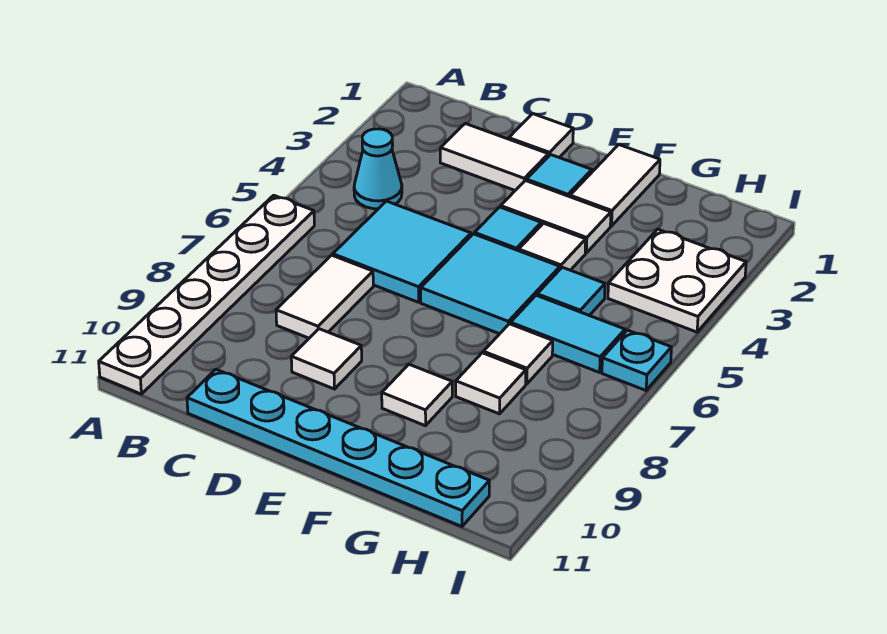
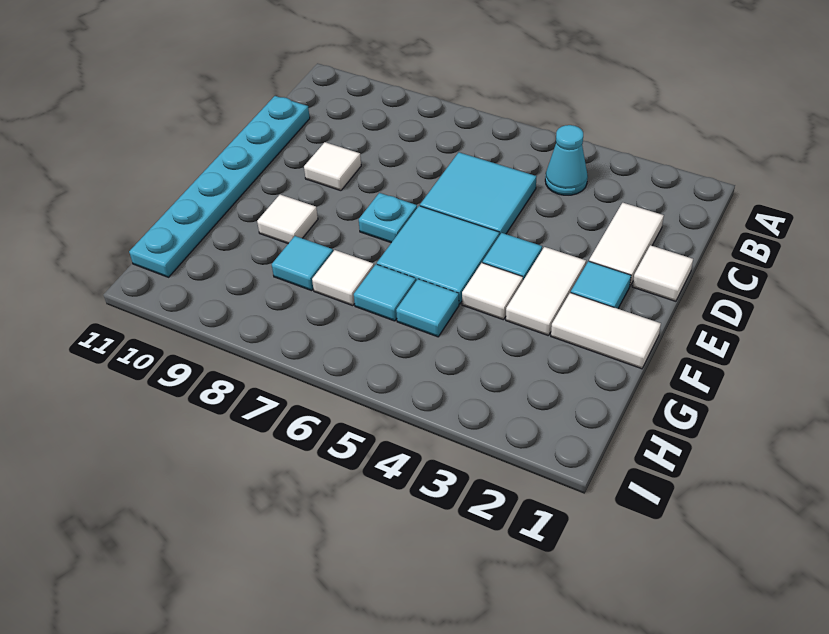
white plate A6:A11 level 1 -> none
white tile C7:C8 level 1 -> none
cyan tile G6:H6 level 1 -> cyan tile G6 level 1
white tile G8 level 1 -> cyan tile G8 level 1
white plate H3:I4 level 1 -> none
cyan plate I6 level 1 -> cyan plate E7 level 1

